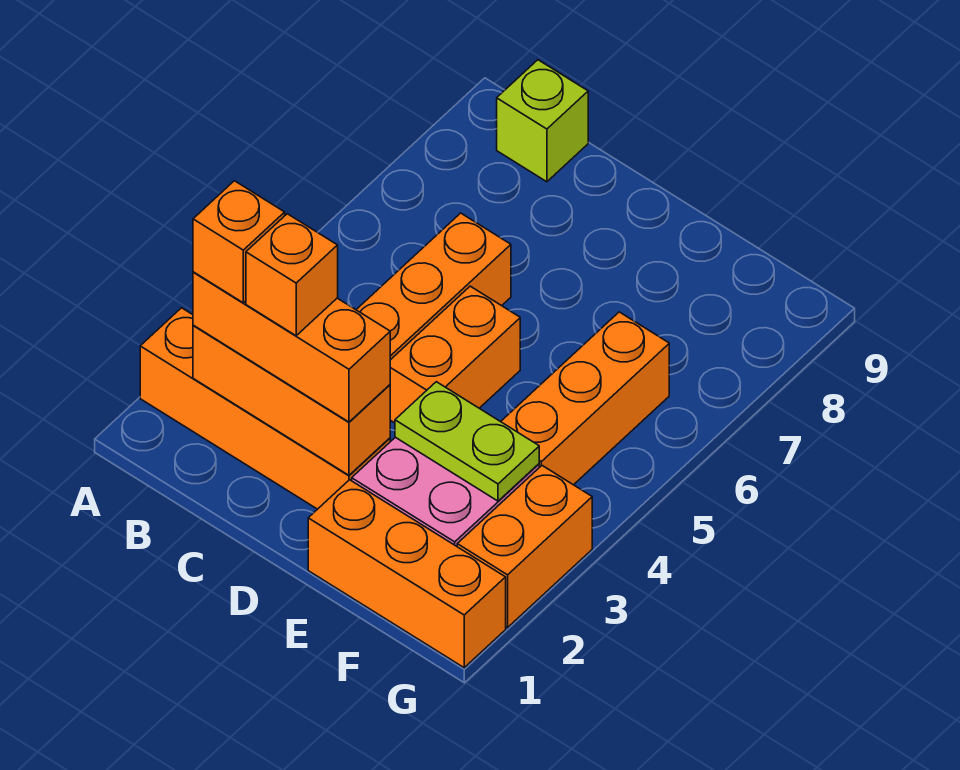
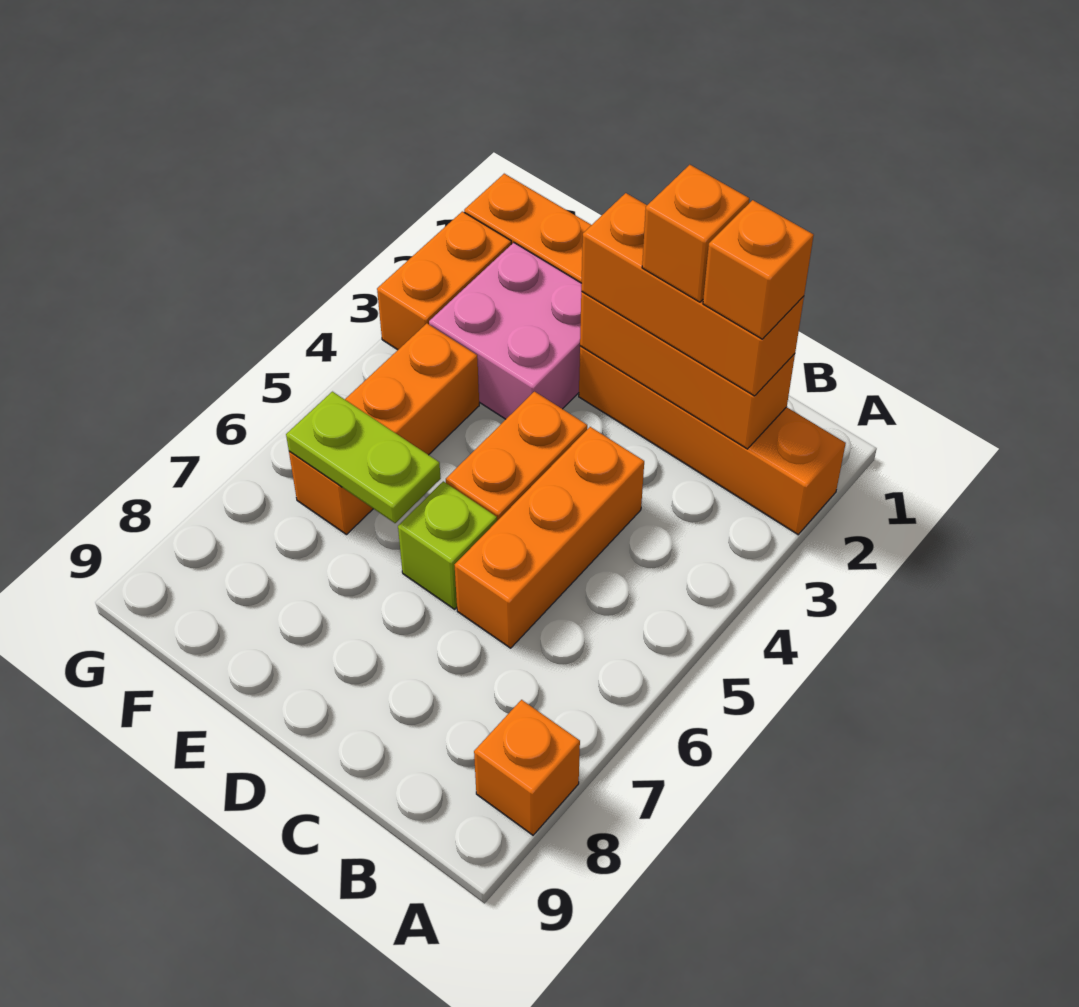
none -> orange brick A8 level 1
lime brick B9 level 1 -> lime brick D6 level 1
lime plate E3:F3 level 2 -> lime plate E6:F6 level 2

